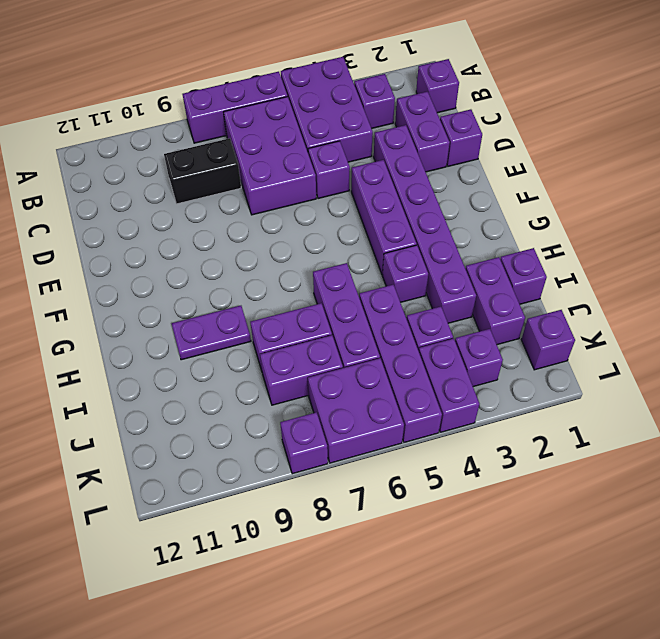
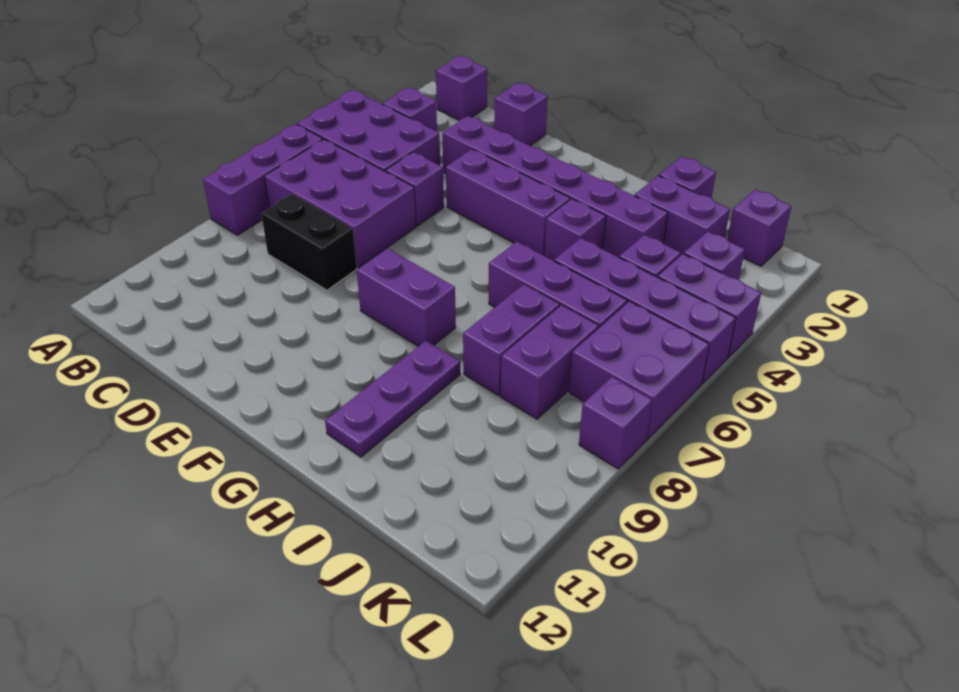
purple brick C2:D2 level 1 -> purple brick F8:G8 level 1
black brick C8:C9 level 1 -> black brick C8:D8 level 1
purple plate H9:H10 level 1 -> purple plate H9:H11 level 1

